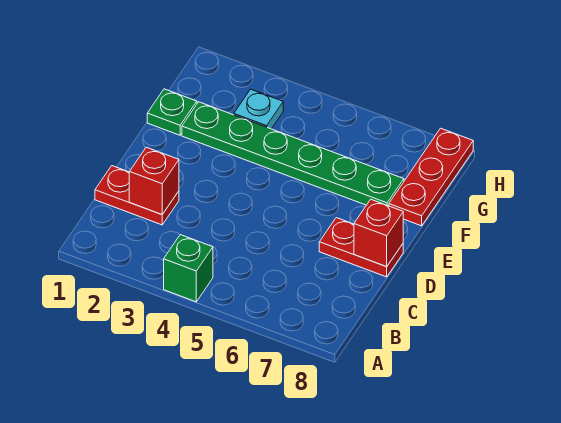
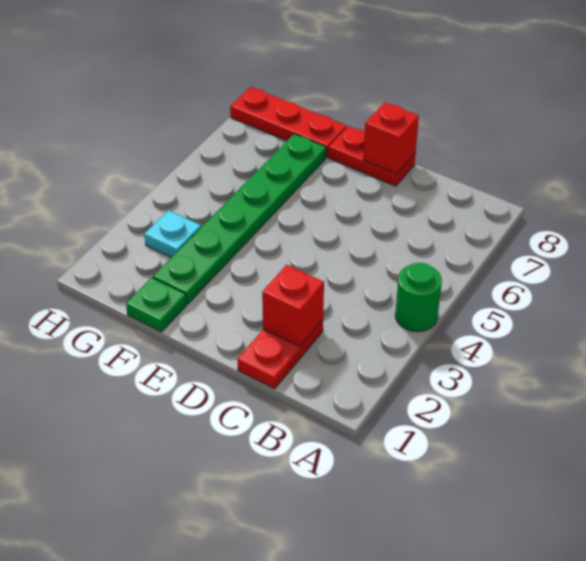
green brick A4 level 1 -> green round brick A4 level 1
red plate D7:D8 level 1 -> red plate D8:E8 level 1

